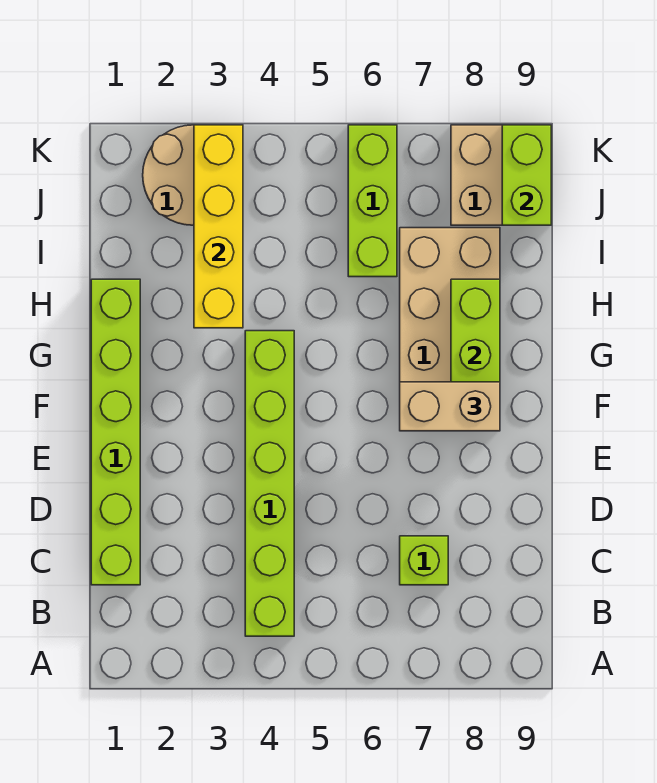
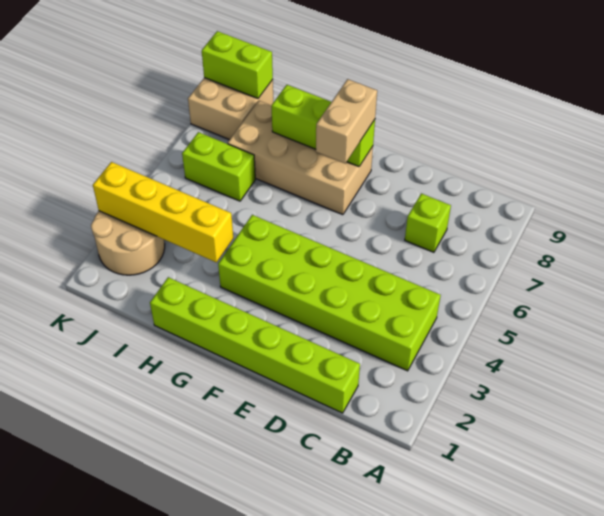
lime brick B4:G4 level 1 -> lime brick B3:G4 level 1
lime brick I6:K6 level 1 -> lime brick I6:J6 level 1

